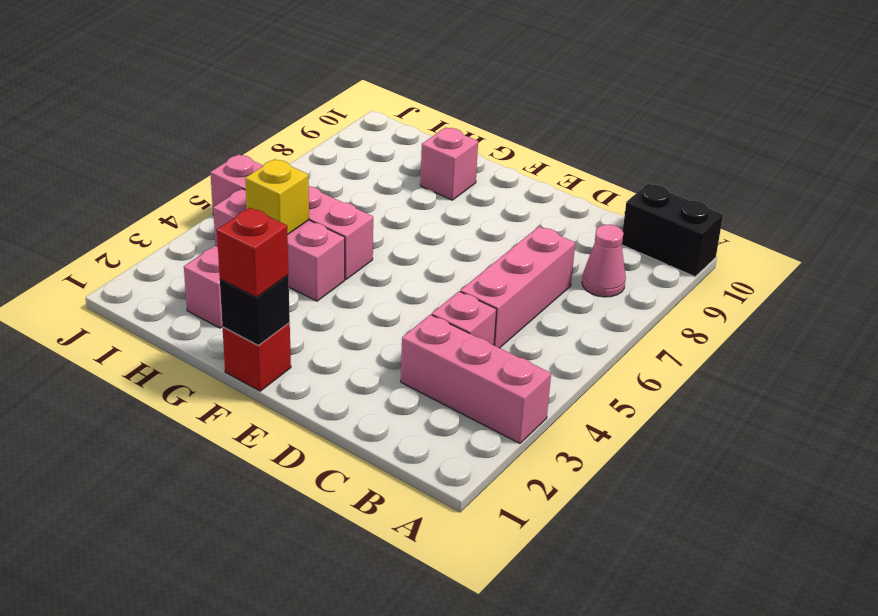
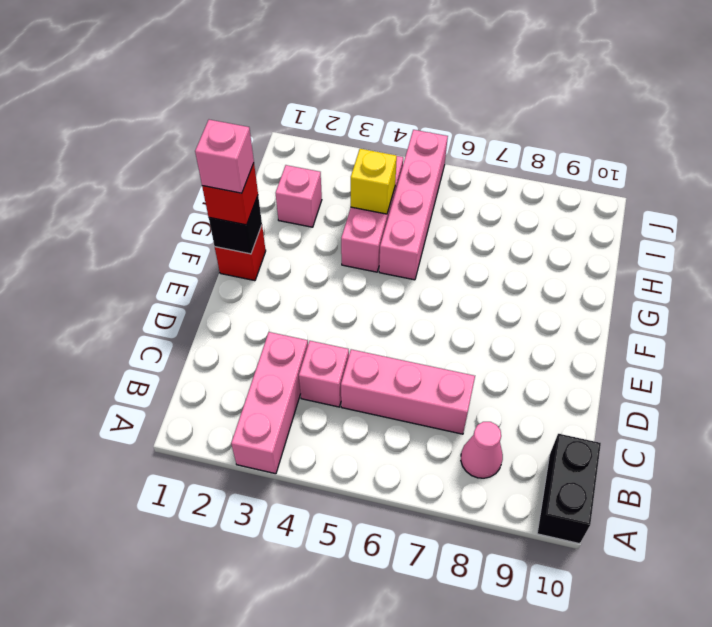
pink brick G9 level 1 -> pink brick F1 level 4

